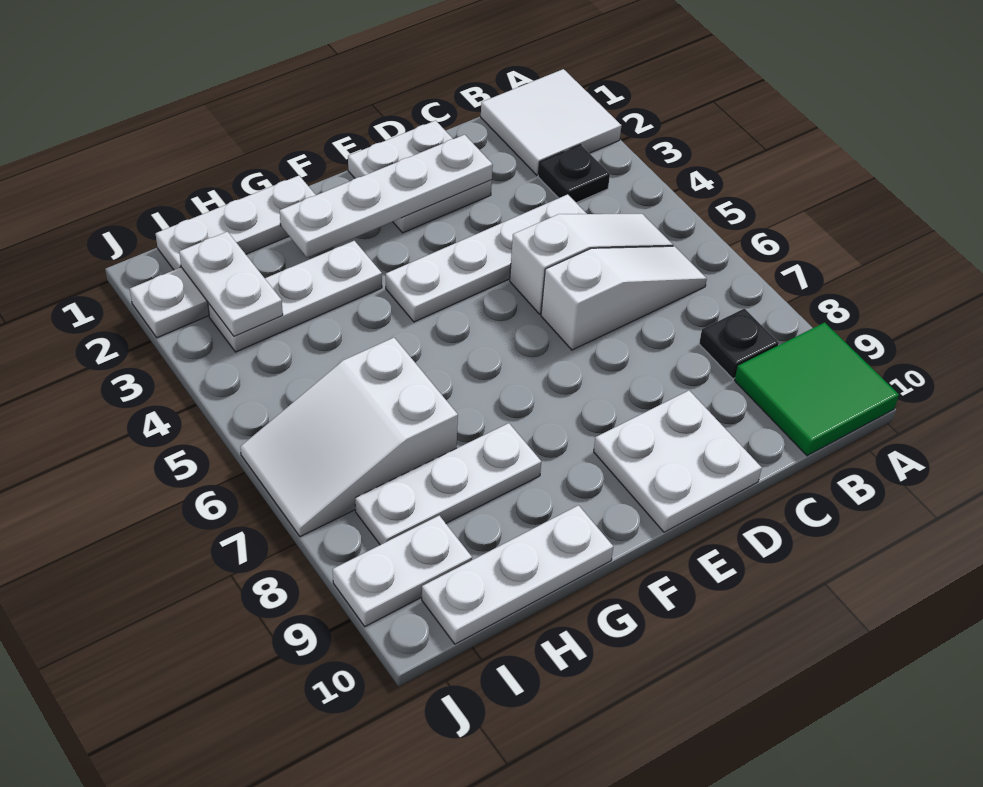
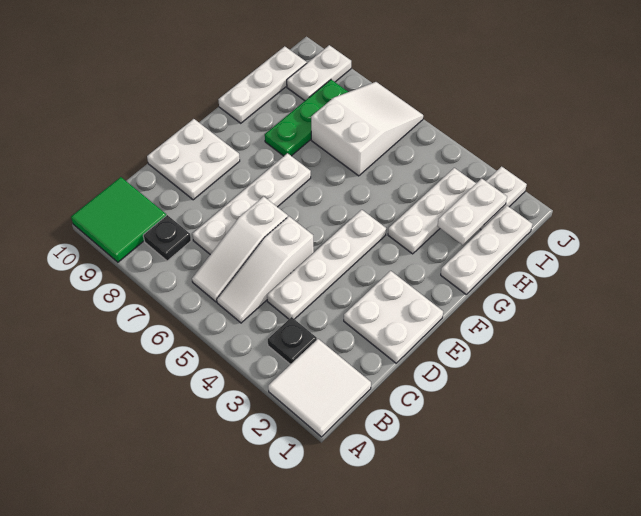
white plate D2:G2 level 2 -> white plate C7:F7 level 1
white plate G8:I8 level 1 -> green plate G8:I8 level 1
white plate I2:I3 level 2 -> white plate H2:I2 level 2

